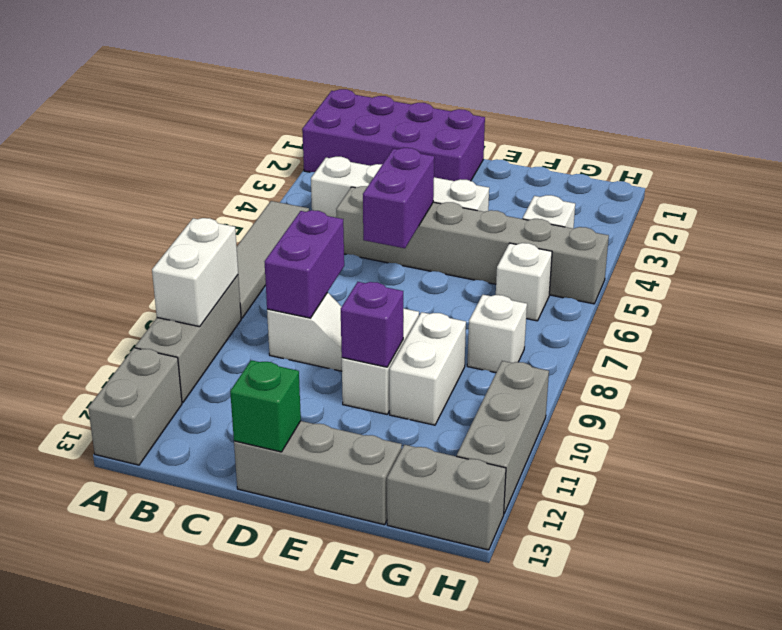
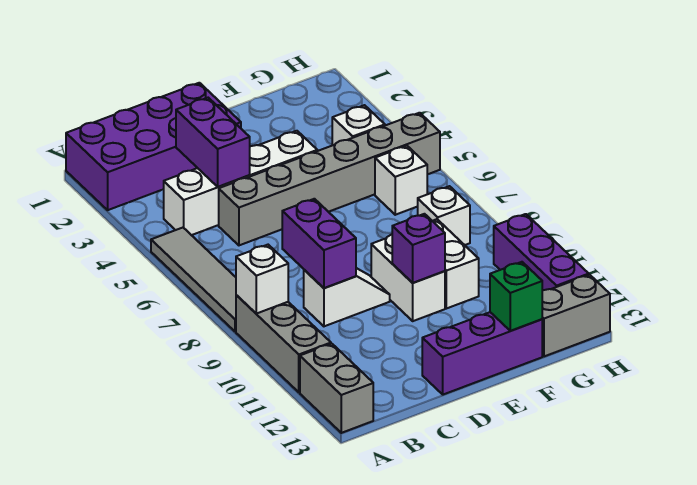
white brick A9:A10 level 2 -> white brick A9 level 2
purple brick D5:D6 level 2 -> purple brick C3:C4 level 2
grey brick D13:F13 level 1 -> purple brick D13:F13 level 1
green brick D13 level 2 -> green brick F13 level 2
grey brick H10:H12 level 1 -> purple brick H10:H12 level 1

